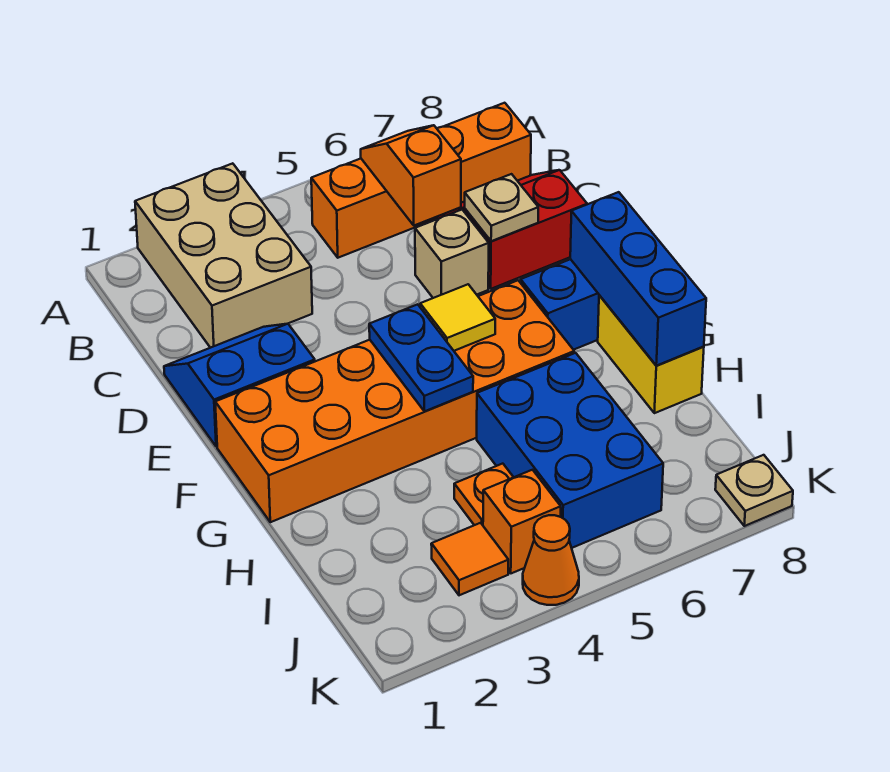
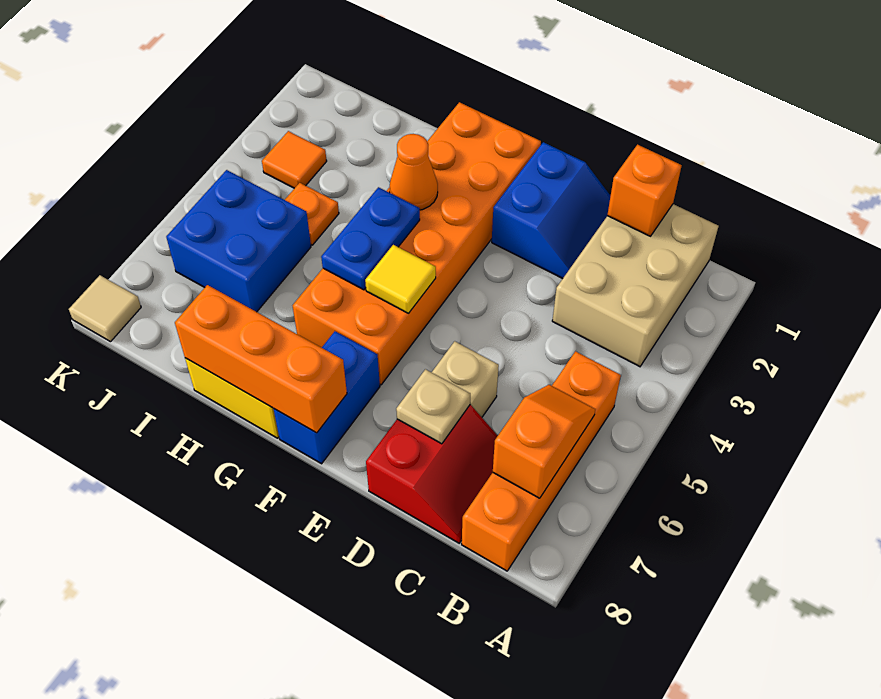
tan brick A2:C3 level 1 -> tan brick B1:C3 level 1
orange slope B6:C6 level 2 top C -> orange slope B6:B7 level 2 top 7
blue plate F4:G4 level 2 -> blue plate G4:G5 level 2
blue brick F8:H8 level 2 -> orange brick F8:H8 level 2
blue brick H5:J6 level 1 -> blue brick I5:J6 level 1
orange brick J4 level 1 -> orange brick C1 level 2
orange cone K4 level 1 -> orange cone G3 level 2
tan plate K8 level 1 -> tan tile K8 level 1

